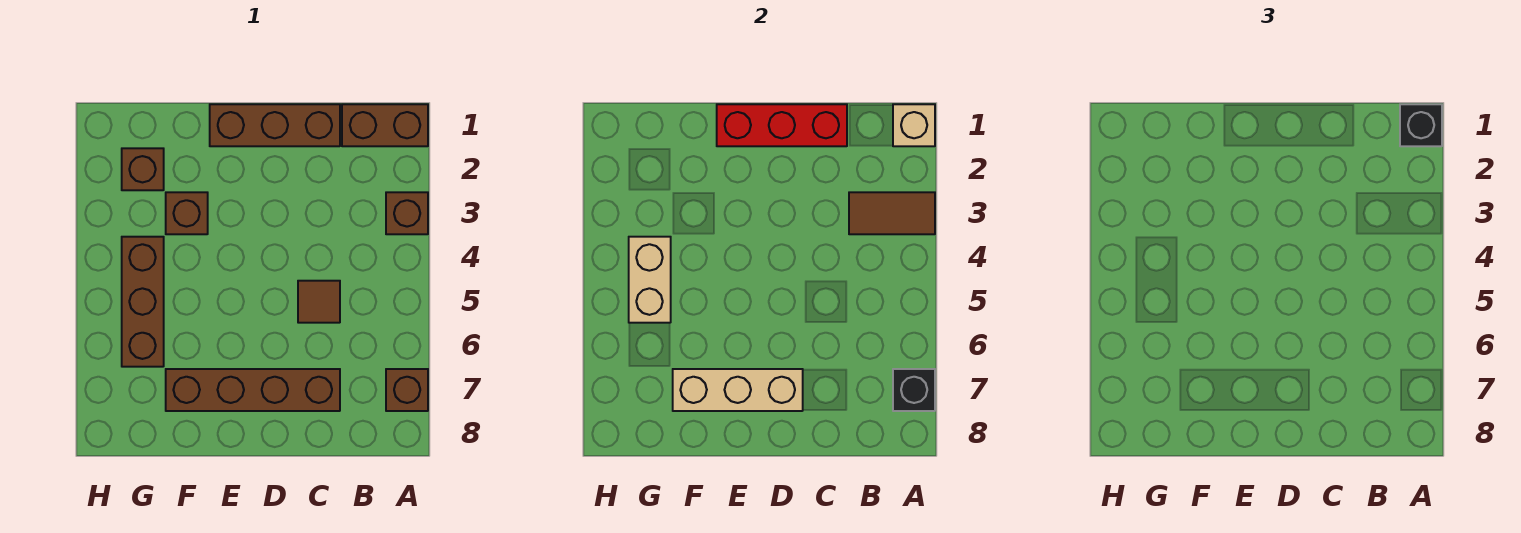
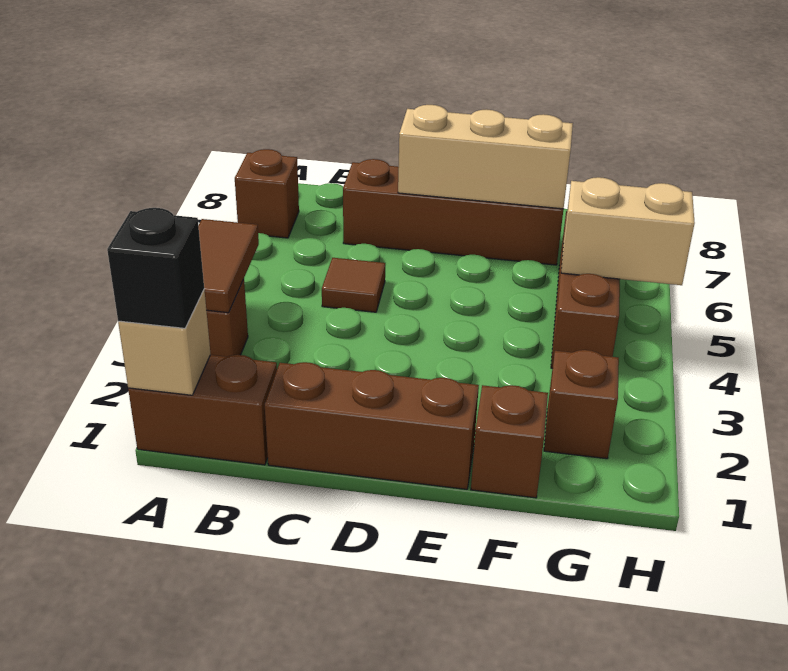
brown tile A3:B3 level 2 -> brown tile A3:A4 level 2
black brick A7 level 2 -> none
red brick C1:E1 level 2 -> none
brown brick F3 level 1 -> brown brick F1 level 1
tan brick G4:G5 level 2 -> tan brick G5:H5 level 2

